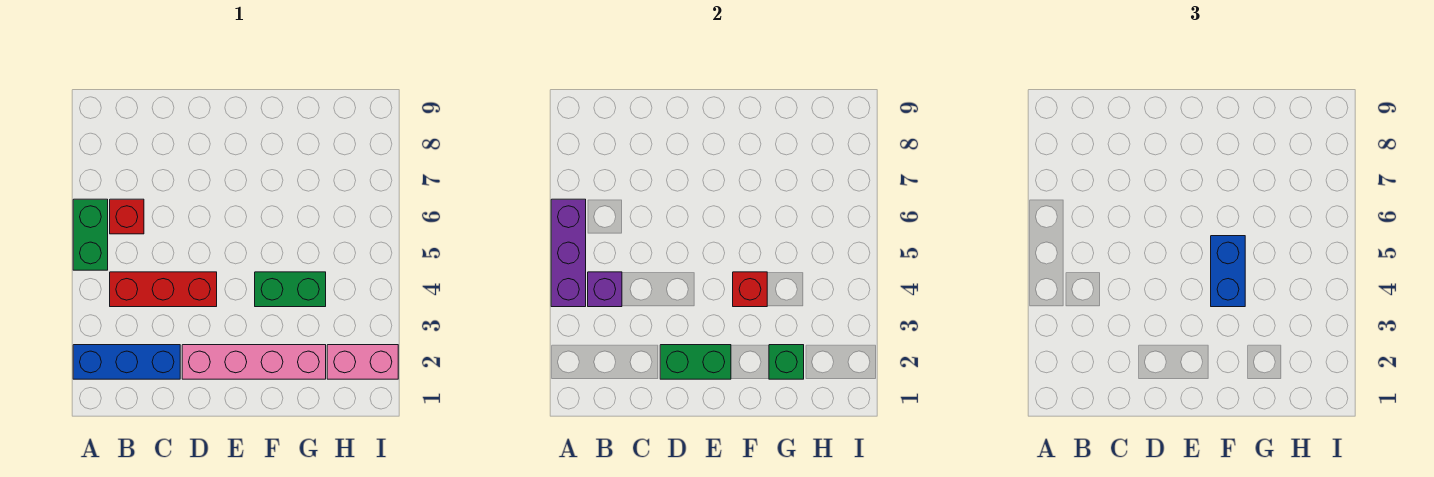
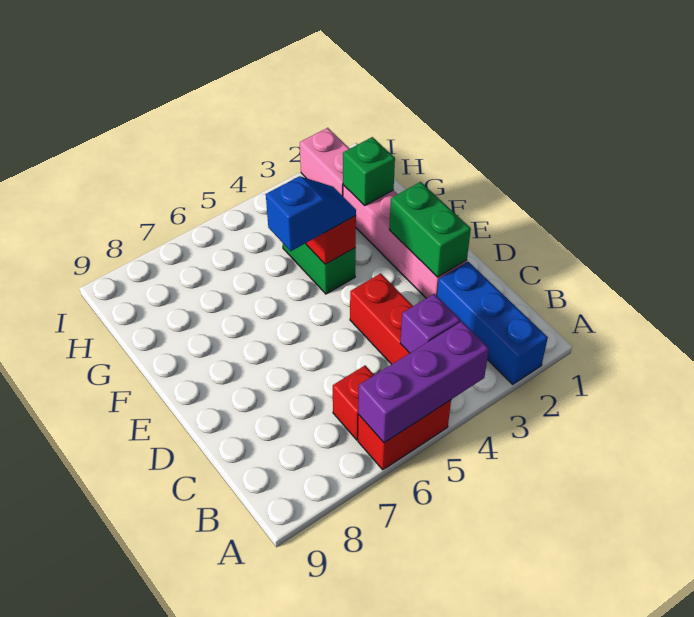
green brick A5:A6 level 1 -> red brick A5:A6 level 1
blue brick F4:F5 level 3 -> blue slope F4:F5 level 3 top 5

